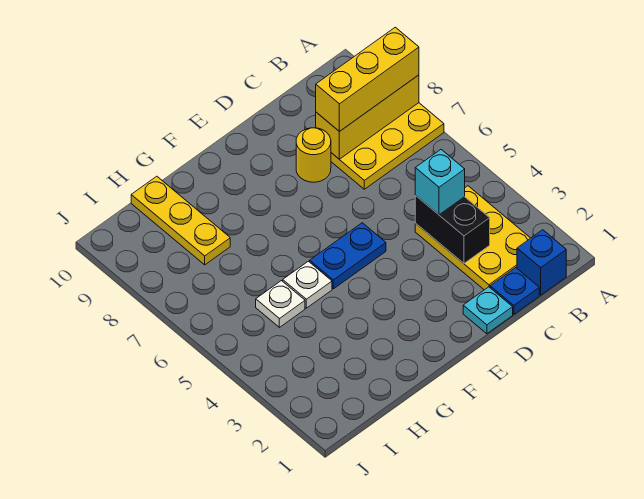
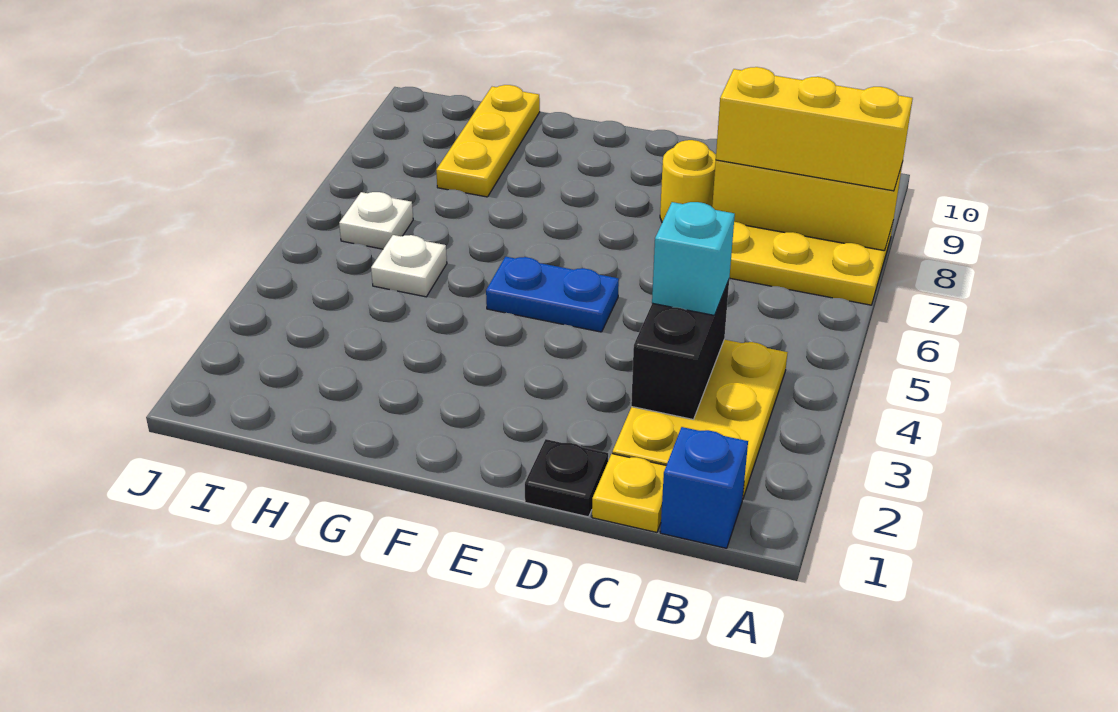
blue plate C1 level 1 -> yellow plate C1 level 1
cyan plate D1 level 1 -> black plate D1 level 1
white plate G5 level 1 -> white plate I6 level 1

